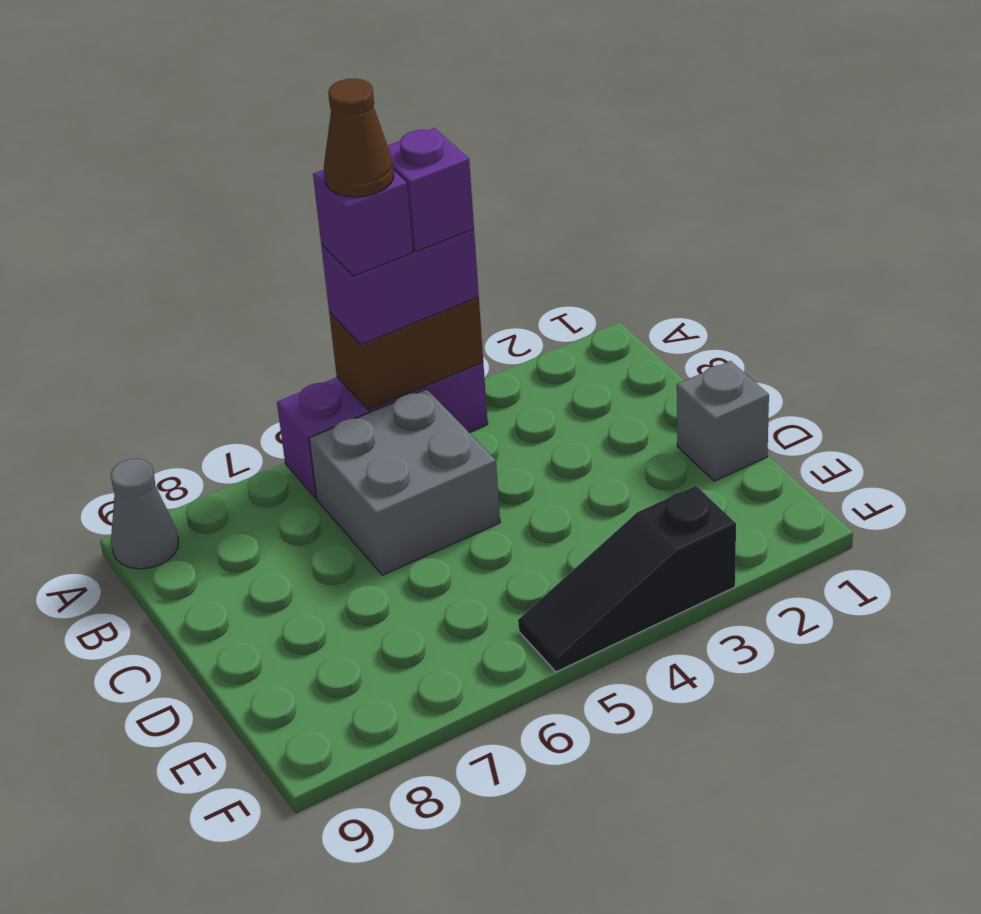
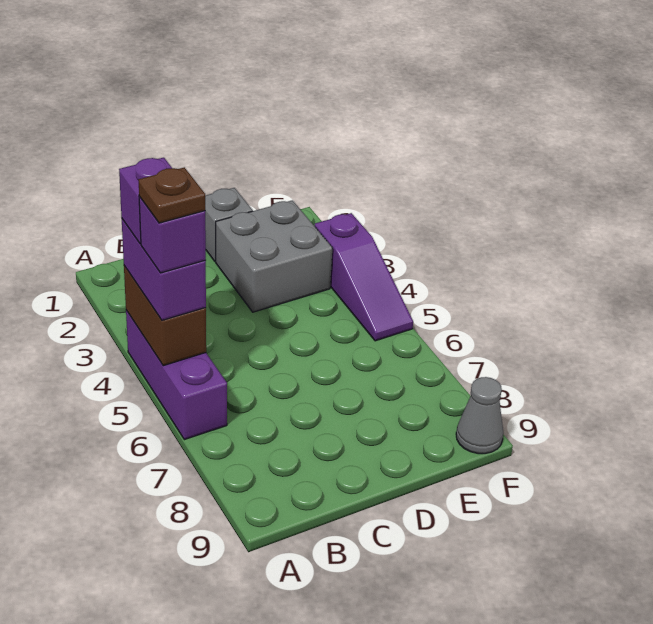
brown cone A5 level 5 -> brown plate A5 level 5
grey cone A9 level 1 -> grey cone F9 level 1
grey brick B5:C6 level 1 -> grey brick D2:E3 level 1
black slope F3:F5 level 1 top 3 -> purple slope F3:F5 level 1 top 3

